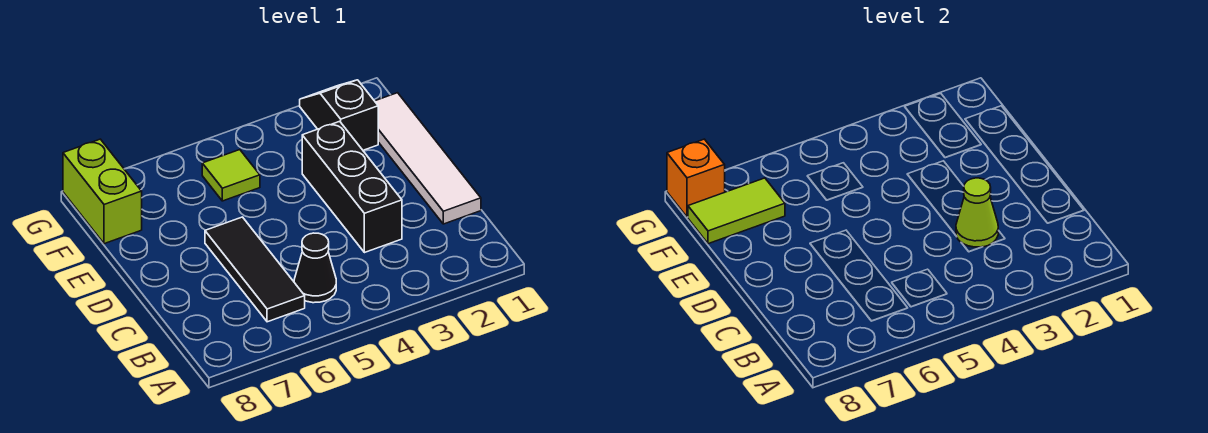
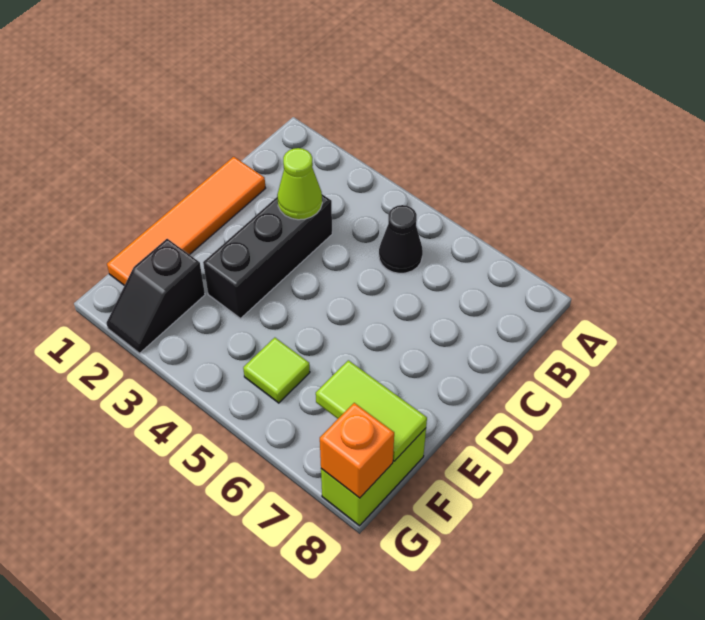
black tile B6:D6 level 1 -> none
white tile C1:F1 level 1 -> orange tile C1:F1 level 1

